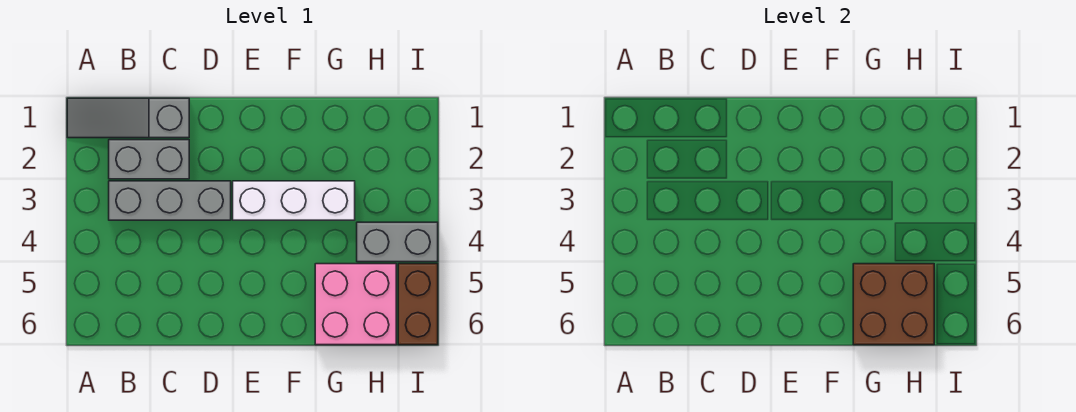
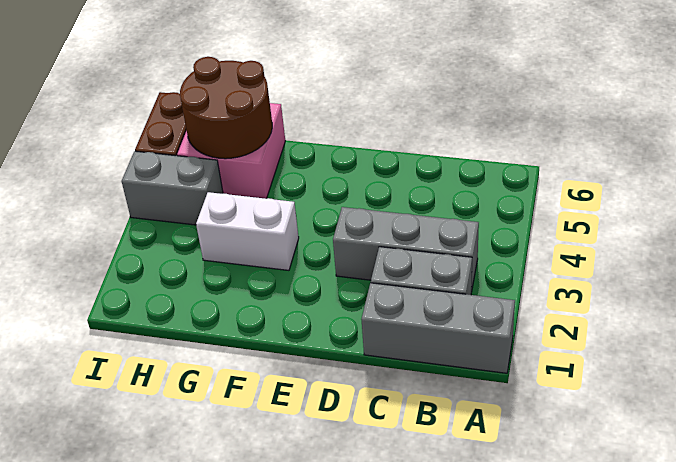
grey slope A1:C1 level 1 top C -> grey brick A1:C1 level 1
white brick E3:G3 level 1 -> white brick F3:G3 level 1
brown brick G5:H6 level 2 -> brown round brick G5:H6 level 2

